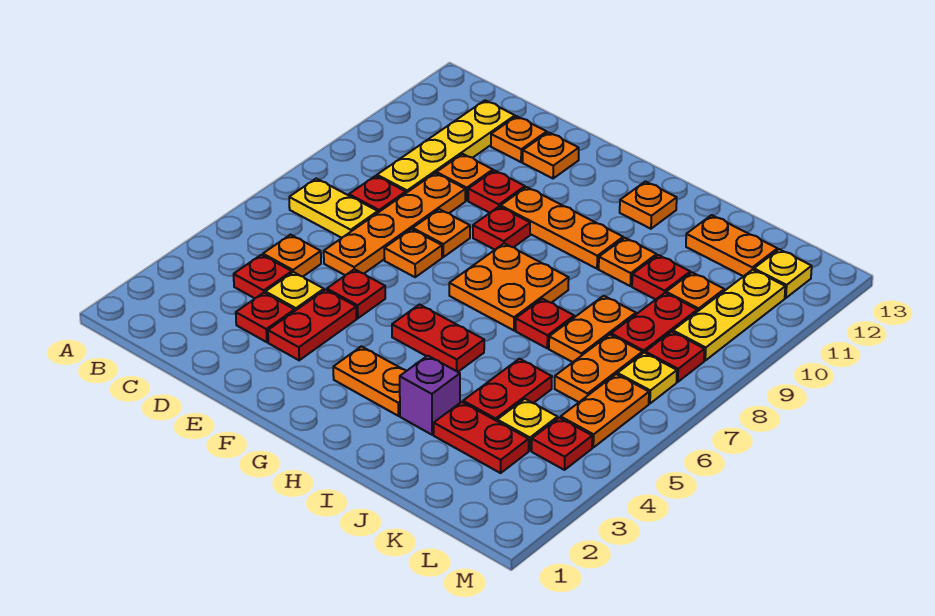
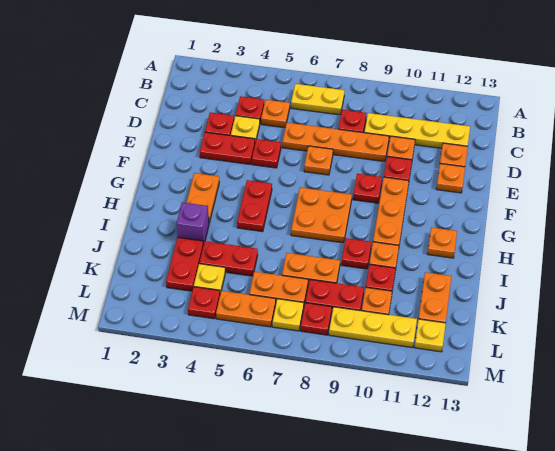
yellow plate B7:C7 level 1 -> yellow plate B6:B7 level 1
orange plate E8 level 1 -> none
red plate I7 level 1 -> red plate I9 level 1

